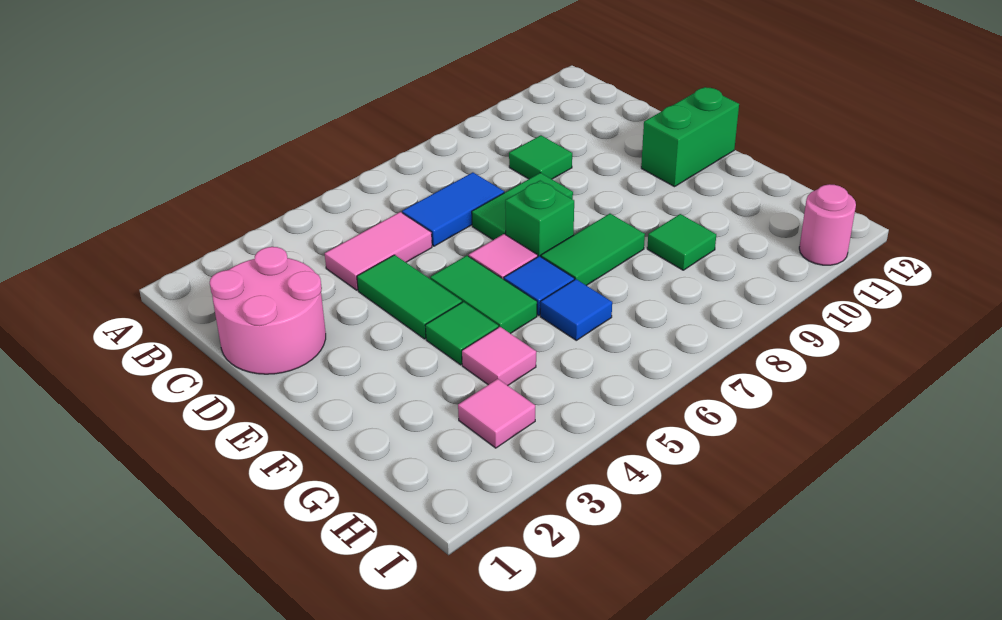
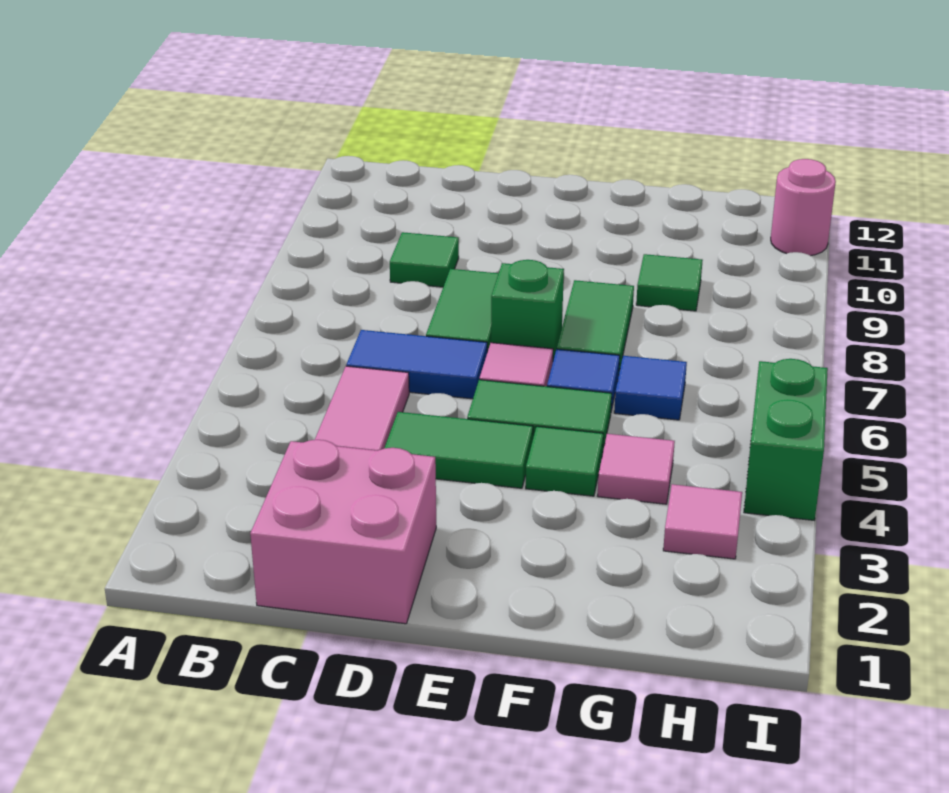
pink round brick C1:D2 level 1 -> pink brick C1:D2 level 1
blue tile C6:C7 level 1 -> blue tile C6:D6 level 1
green brick E11:E12 level 1 -> green brick I4:I5 level 1

